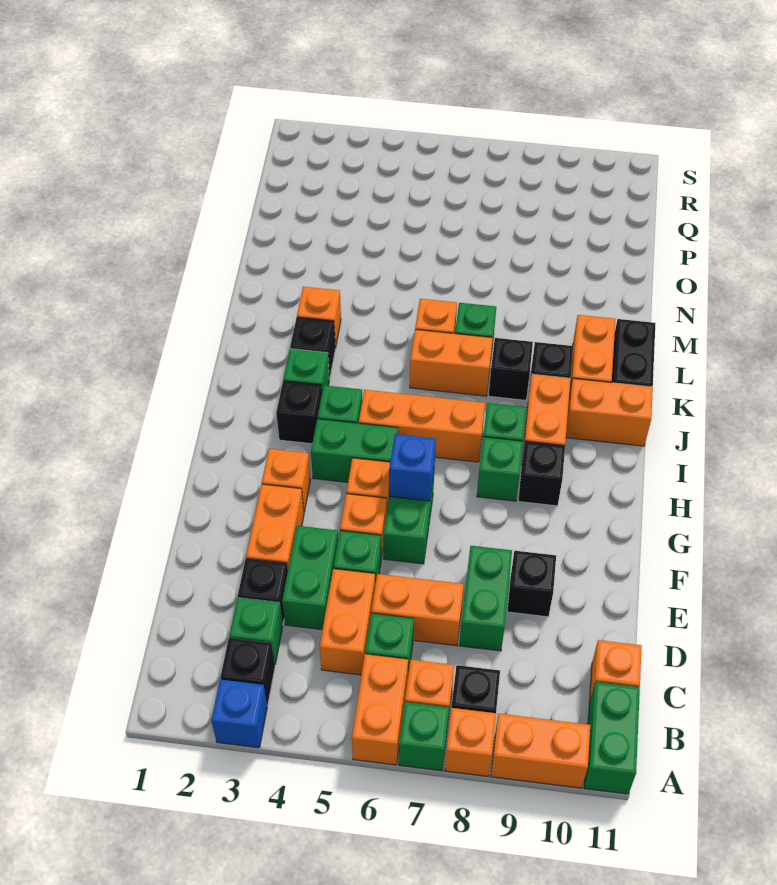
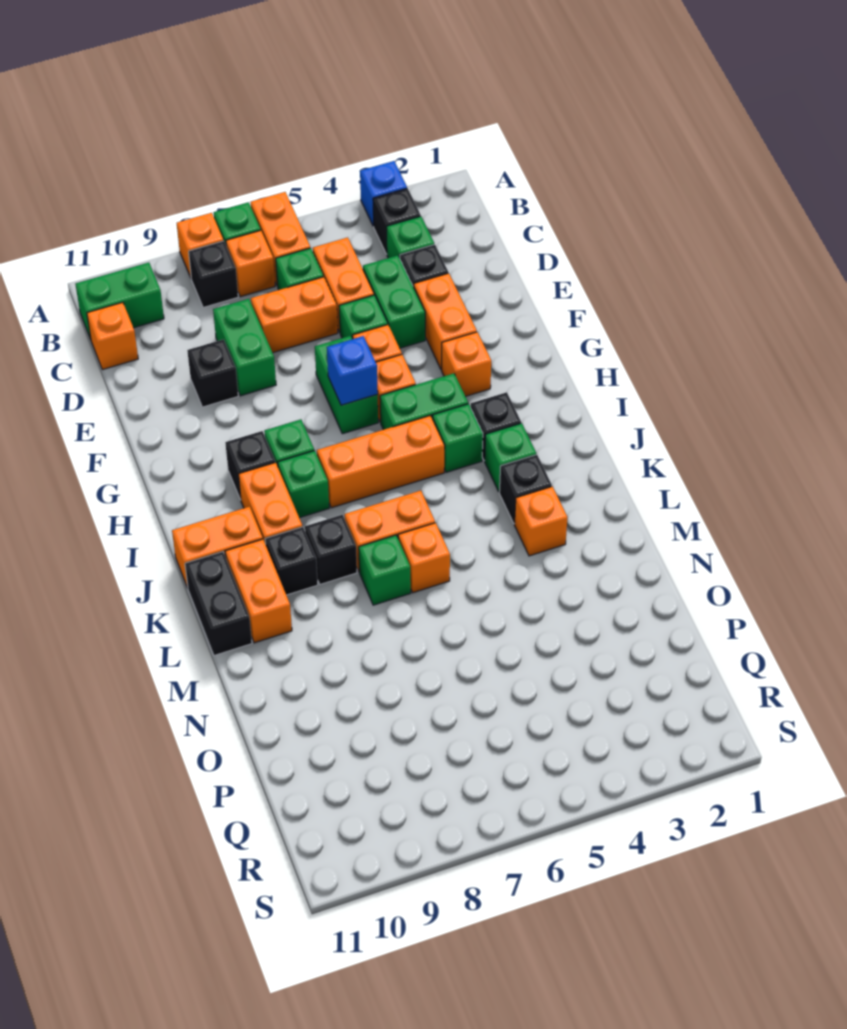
orange brick A9:A10 level 1 -> none
green brick A11:B11 level 1 -> green brick B10:B11 level 1

